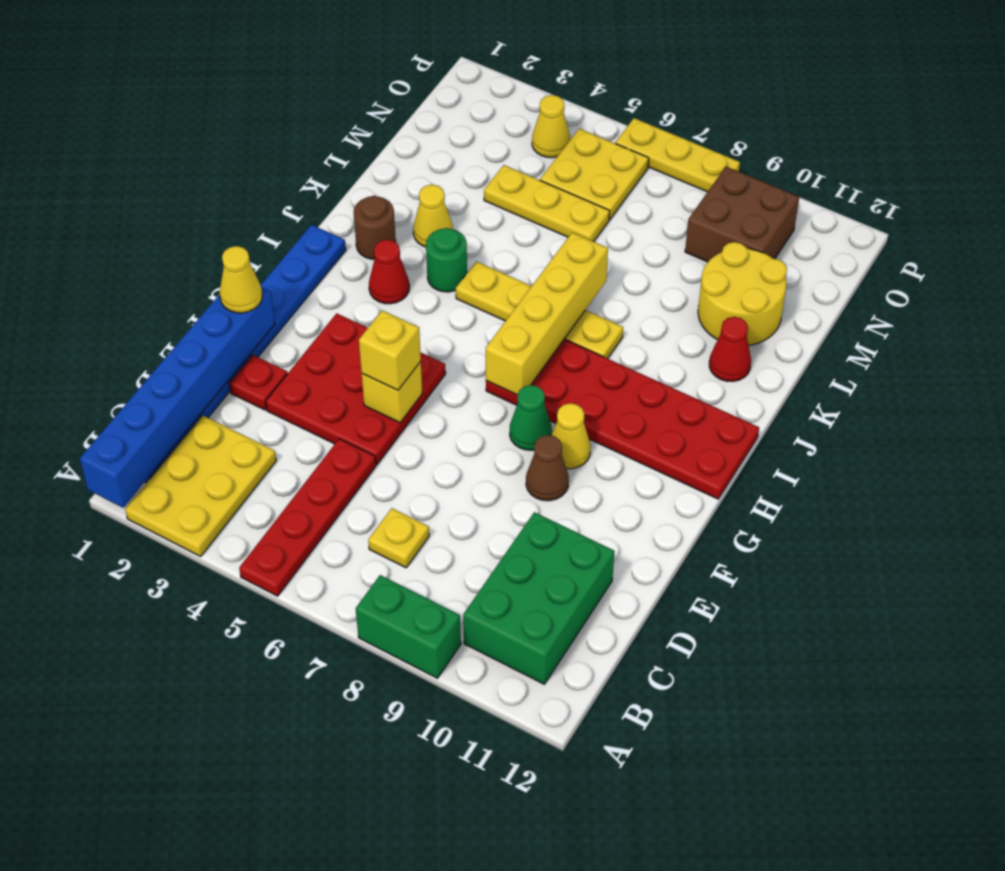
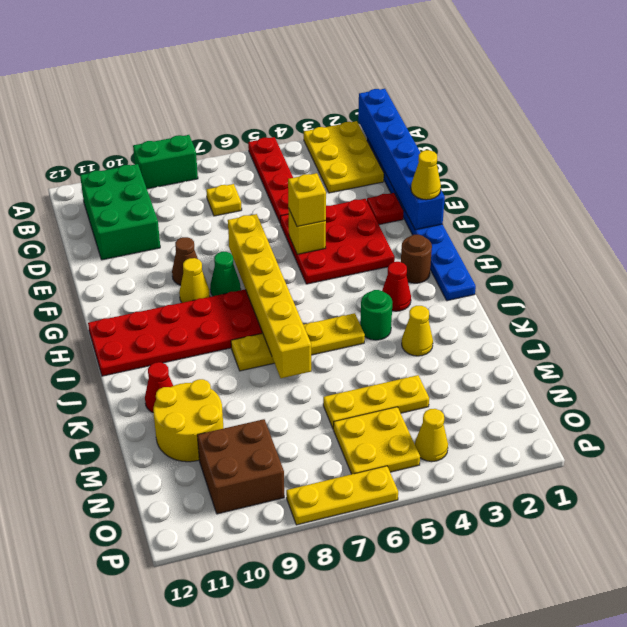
yellow brick H7:K7 level 2 -> yellow brick F7:K7 level 2
brown round brick J2 level 1 -> brown round brick H2 level 1

